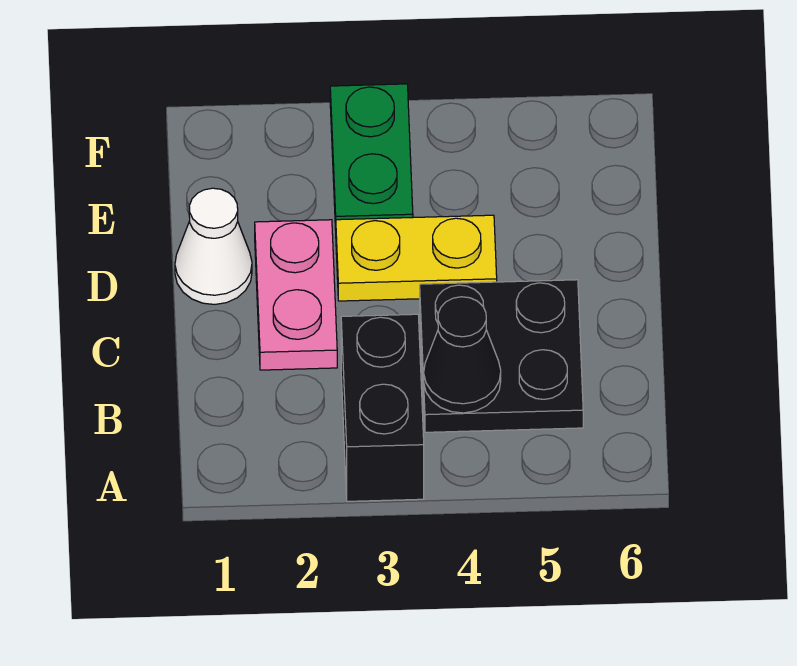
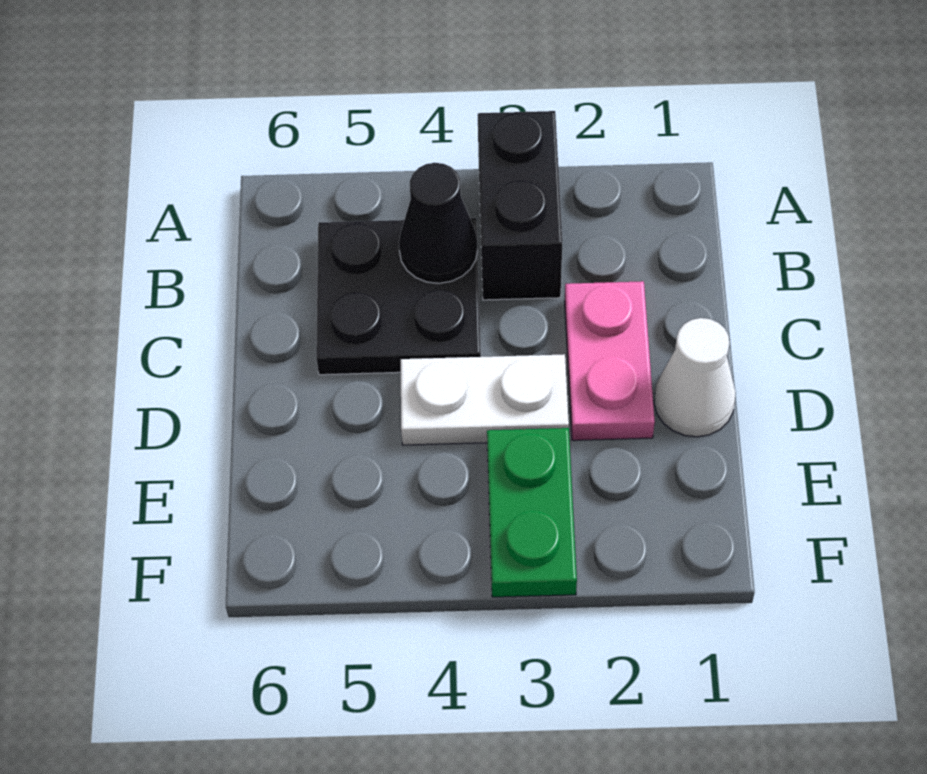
yellow plate D3:D4 level 1 -> white plate D3:D4 level 1

